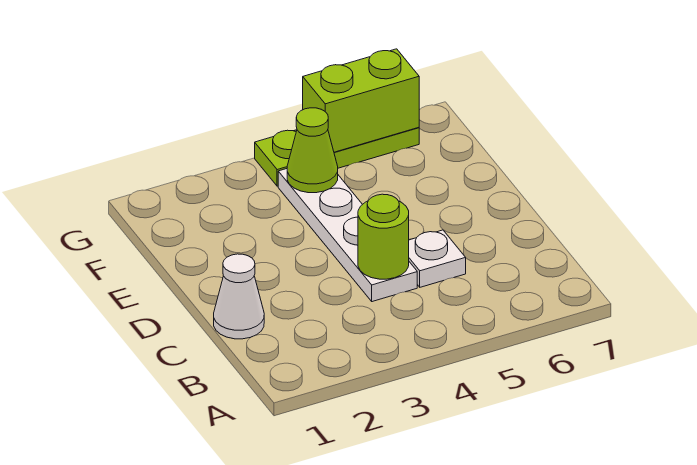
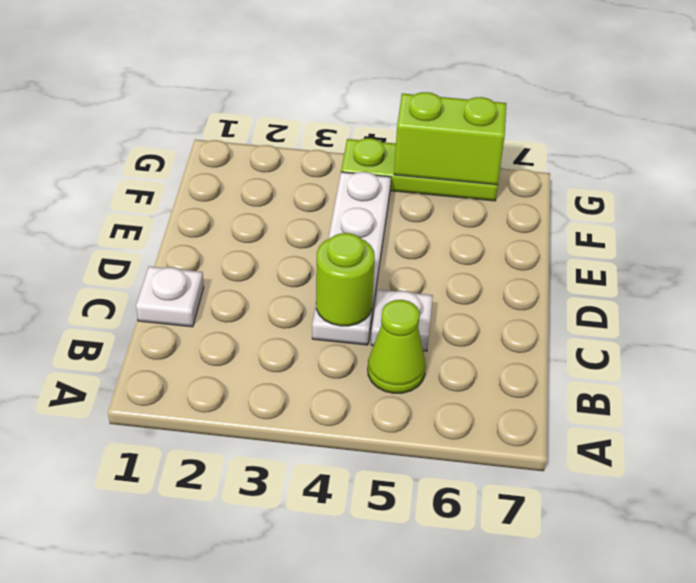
white cone C1 level 1 -> white plate C1 level 1
lime cone F4 level 2 -> lime cone B5 level 1

